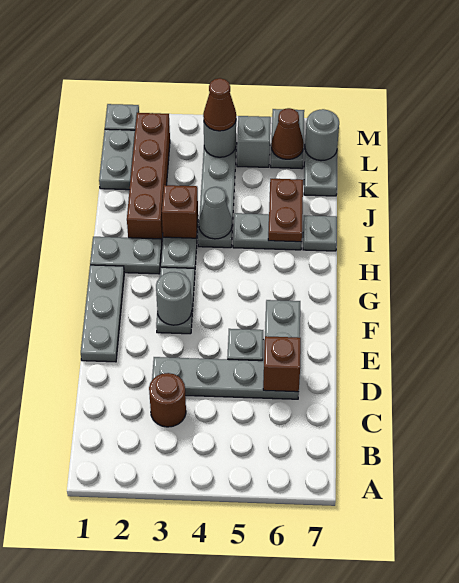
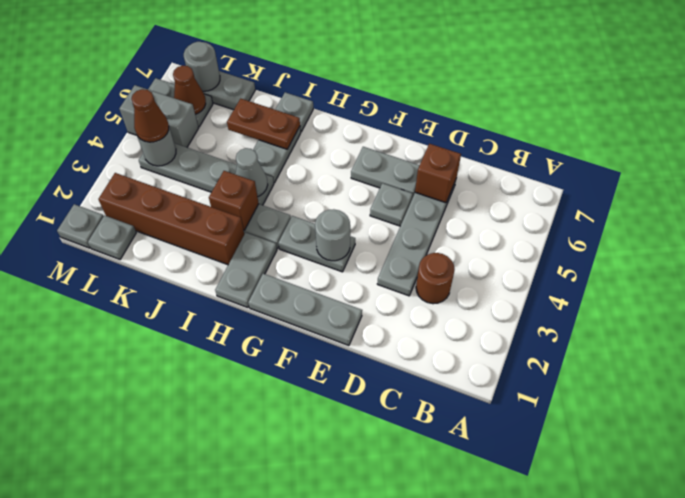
grey plate K1:L1 level 1 -> grey plate L1 level 1
grey brick L5 level 1 -> grey brick L5:M5 level 1

